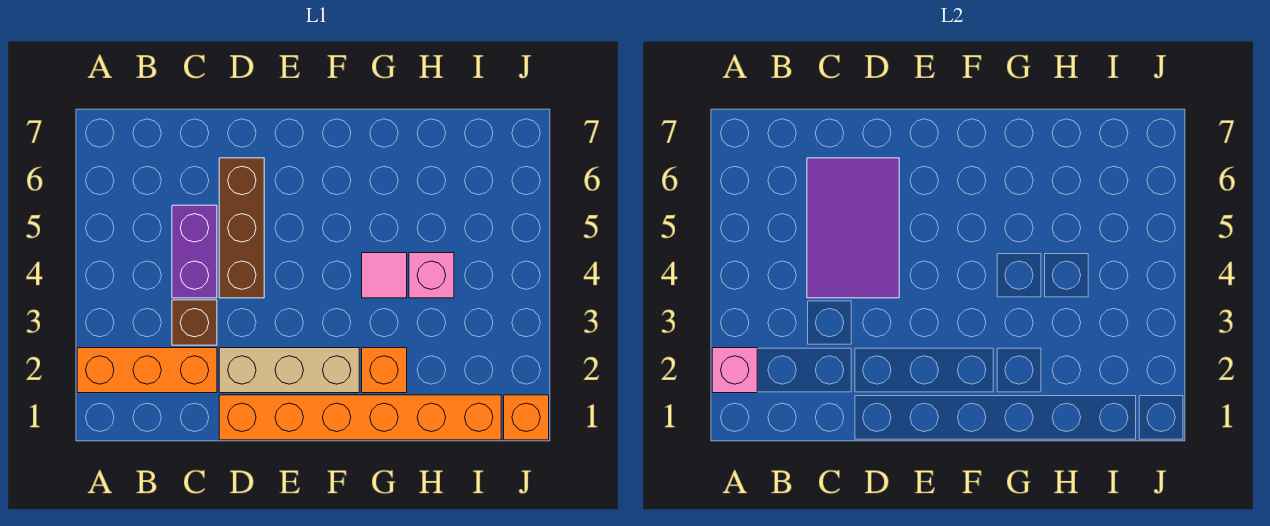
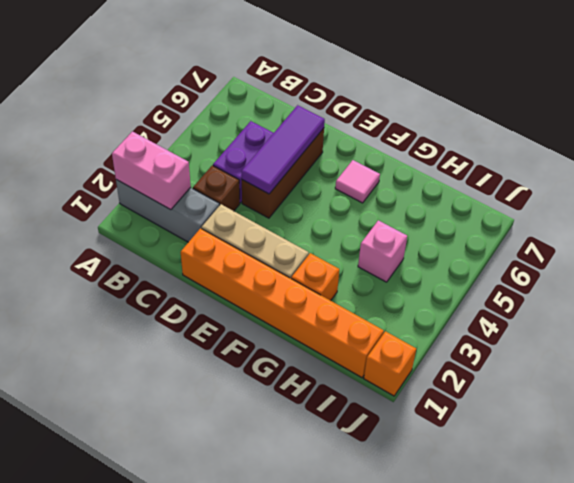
orange brick A2:C2 level 1 -> grey brick A2:C2 level 1
pink brick A2 level 2 -> pink brick A2:B2 level 2
purple tile C4:D6 level 2 -> purple tile D4:D6 level 2
pink tile G4 level 1 -> pink tile F6 level 1

